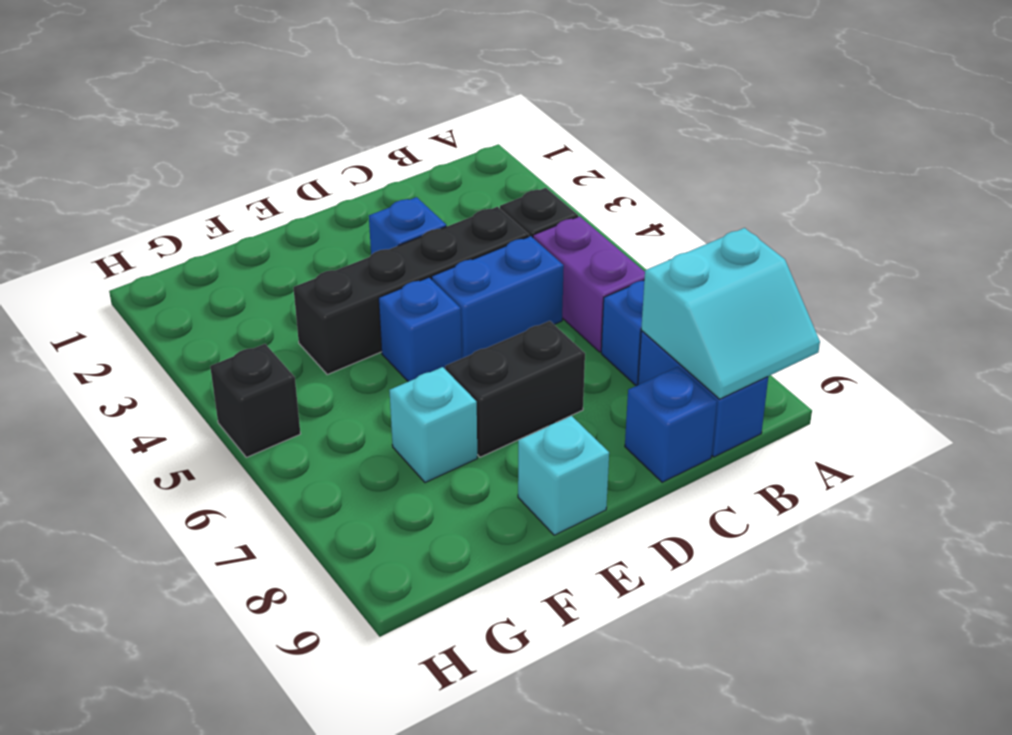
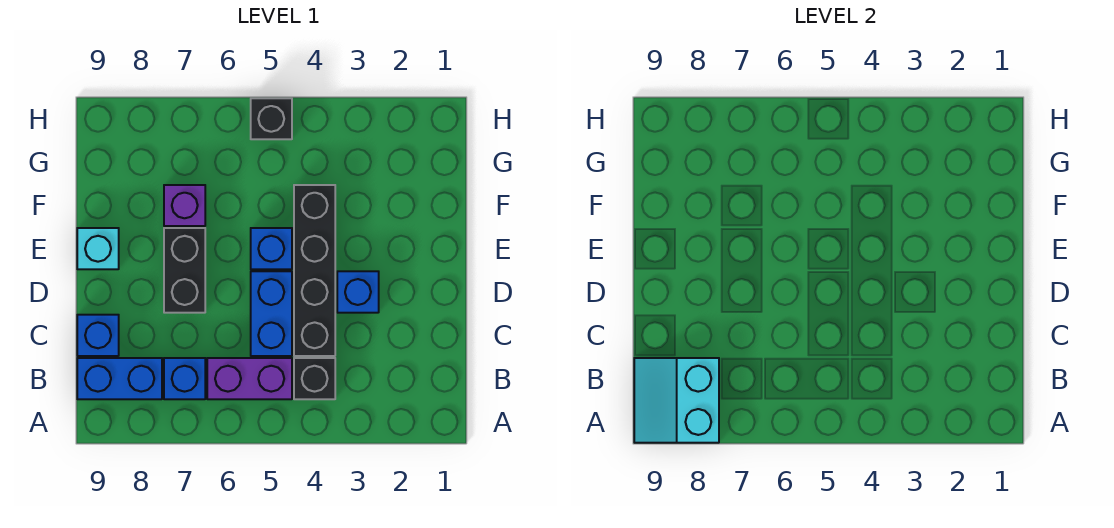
cyan brick F7 level 1 -> purple brick F7 level 1

